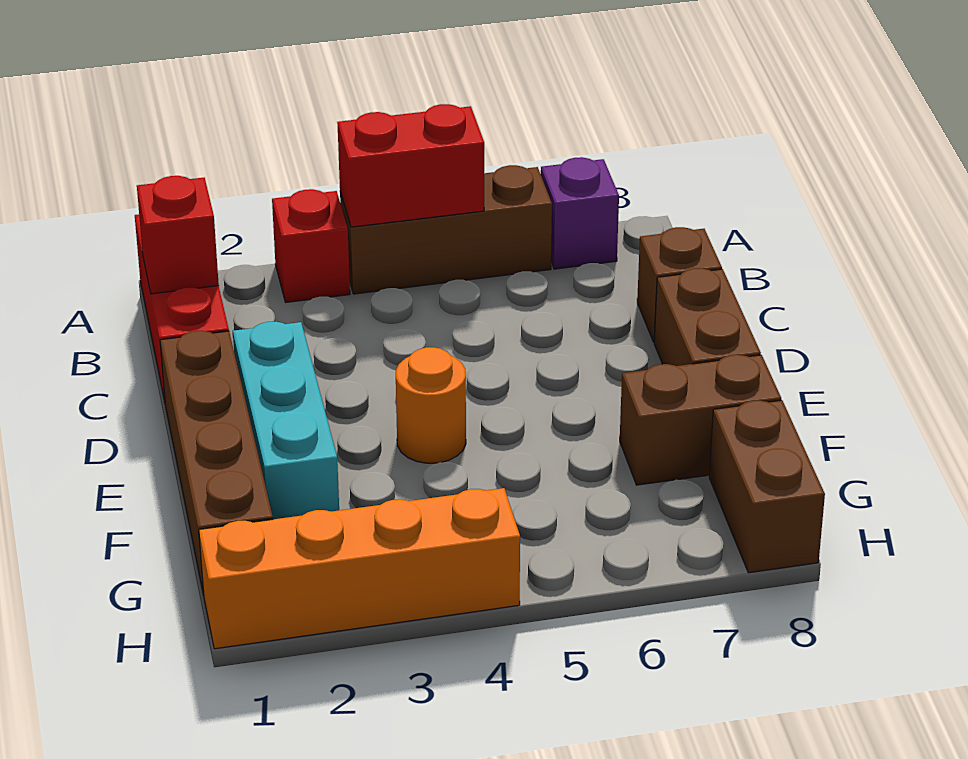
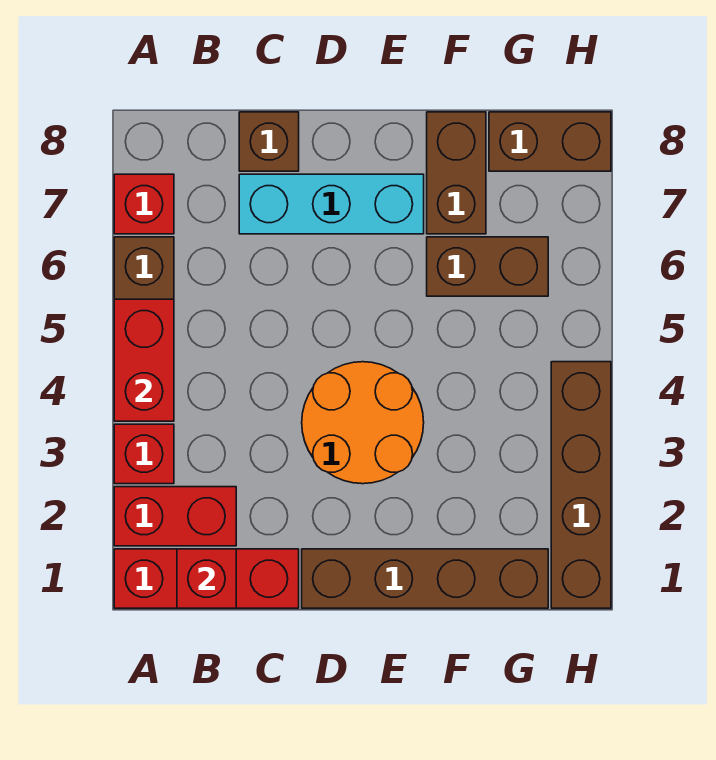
none -> red brick A2:B2 level 1
purple brick A7 level 1 -> red brick A7 level 1
cyan brick D2:F2 level 1 -> cyan brick C7:E7 level 1
brown brick D8:E8 level 1 -> brown brick F6:G6 level 1
orange round brick E4 level 1 -> orange round brick D3:E4 level 1
orange brick H1:H4 level 1 -> brown brick H1:H4 level 1

